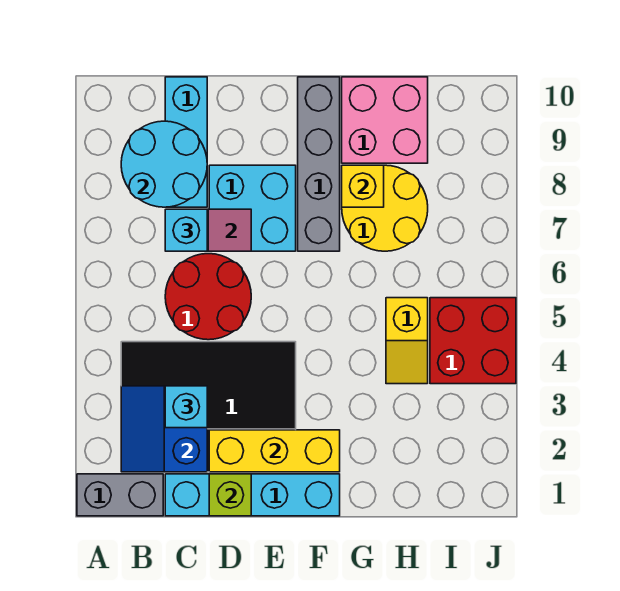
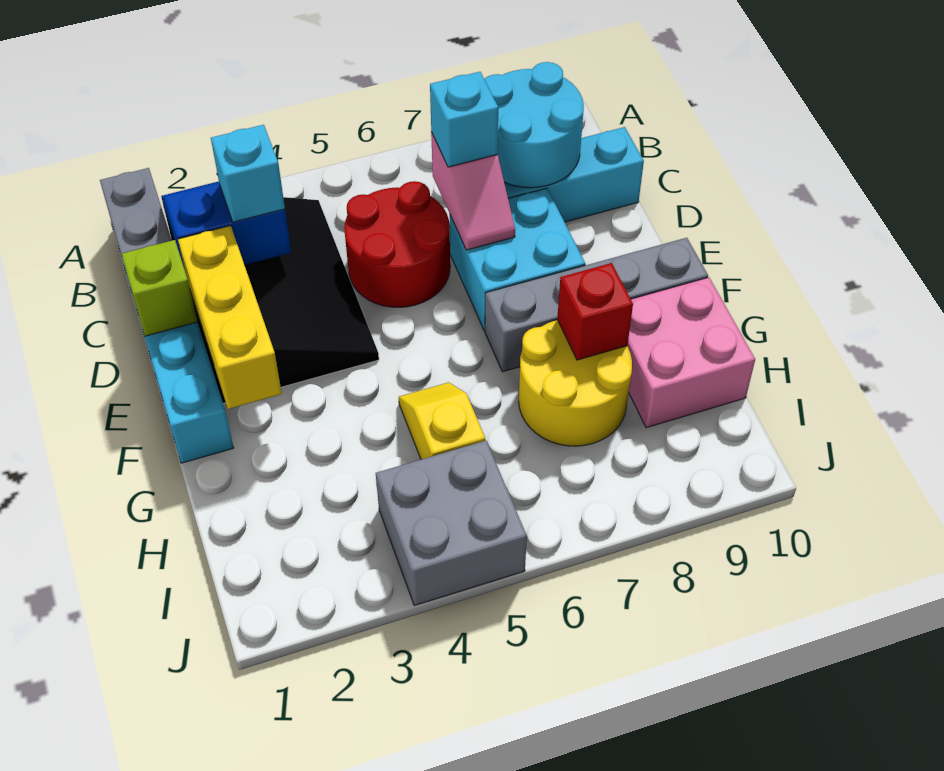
yellow brick G8 level 2 -> red brick G8 level 2
yellow slope H4:H5 level 1 top 5 -> yellow slope G5:H5 level 1 top H
red brick I4:J5 level 1 -> grey brick I4:J5 level 1

